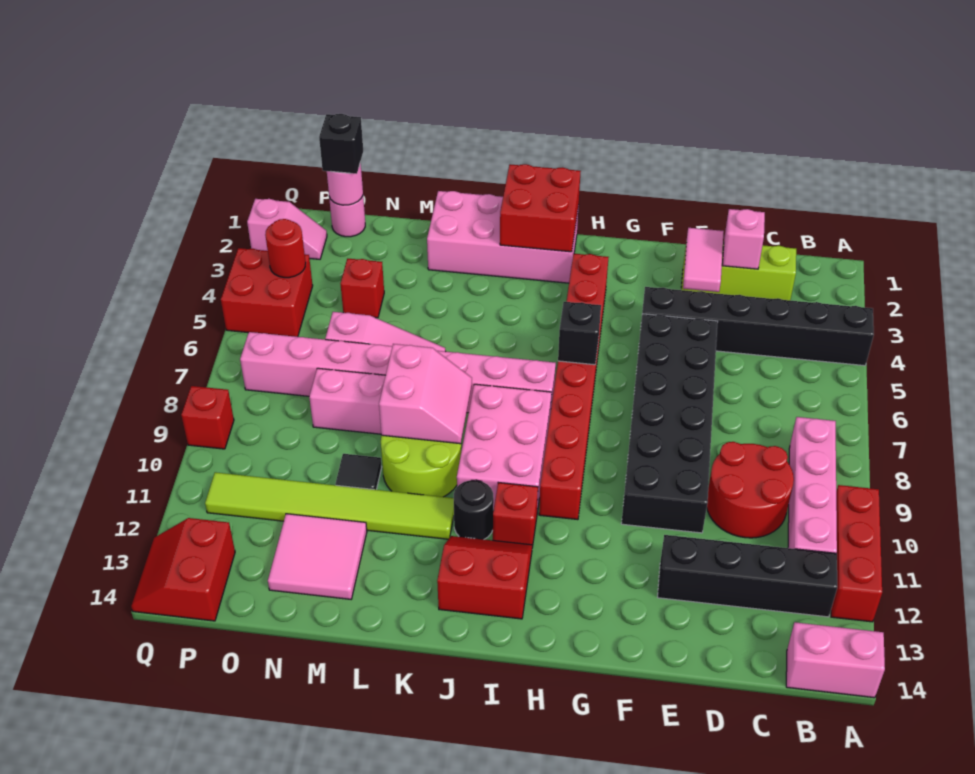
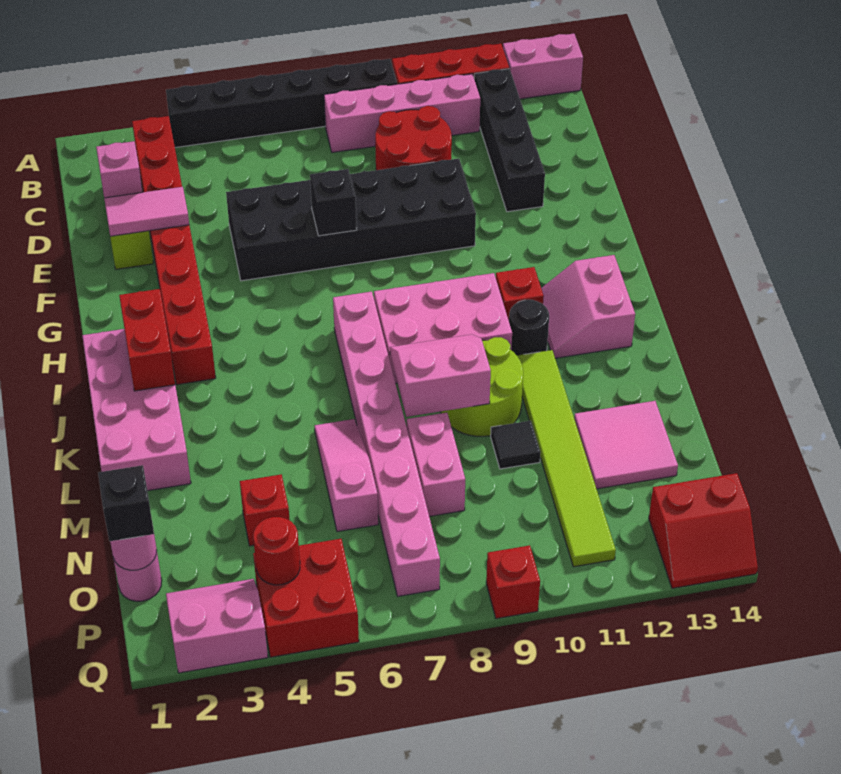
black brick A4:F4 level 1 -> black brick A4:A9 level 1
pink brick A14:B14 level 1 -> pink brick A13:A14 level 1
red brick H3:H10 level 1 -> red brick B3:I3 level 1
black brick H6 level 2 -> black brick F7 level 2
red brick I1:J2 level 2 -> red brick I2:J2 level 2
red slope I12:J13 level 1 top 13 -> pink slope I12:J13 level 1 top 13
pink slope P2:Q2 level 1 top Q -> pink slope P2:Q3 level 1 top Q

